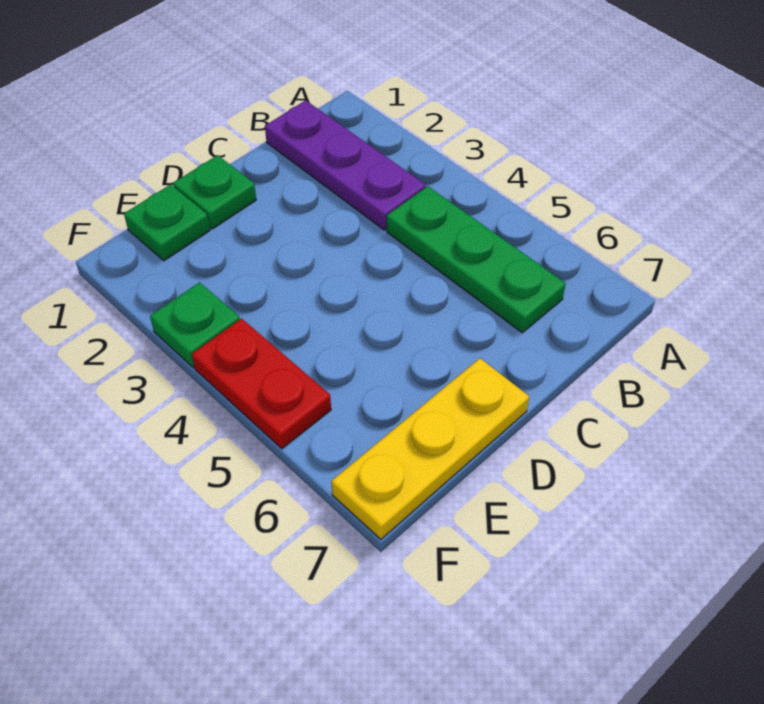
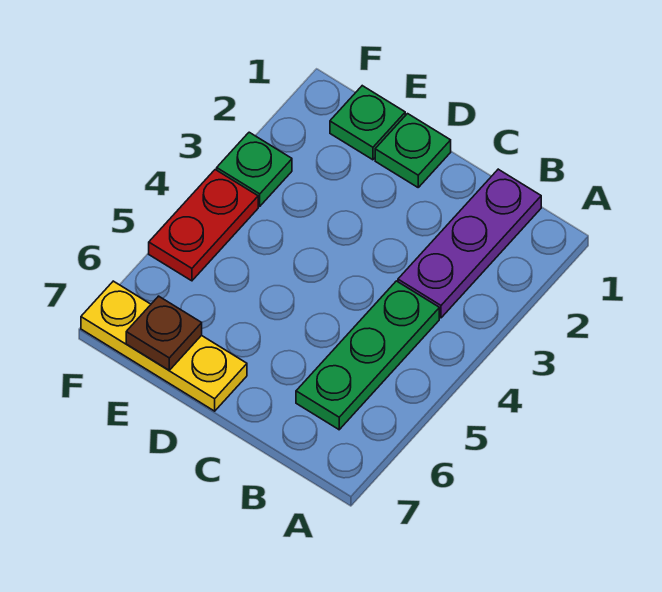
none -> brown plate E7 level 2

